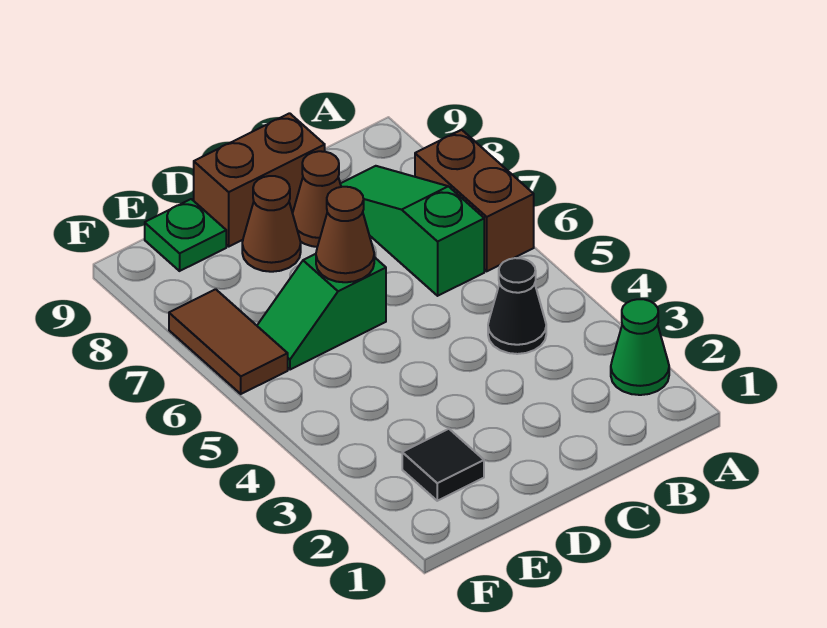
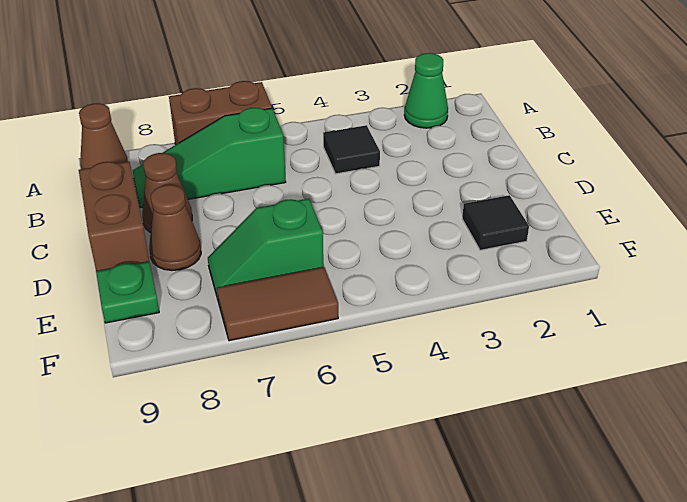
black cone B4 level 1 -> black tile B4 level 1
green slope D6:E6 level 1 top D -> green slope E6:E7 level 1 top 6
brown cone D6 level 2 -> brown cone A9 level 1

